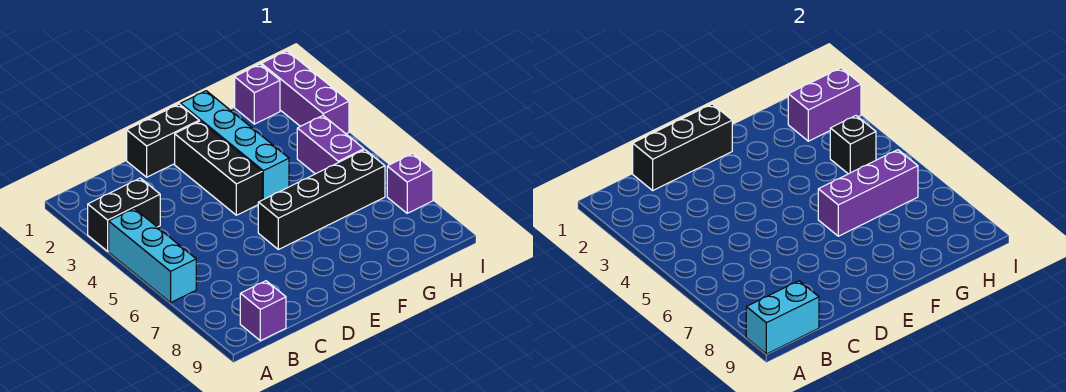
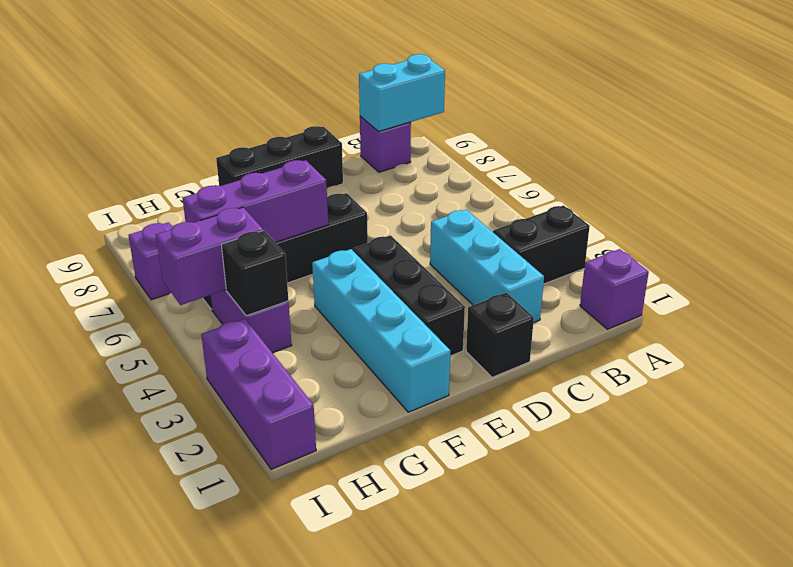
cyan brick A4:A6 level 1 -> cyan brick C2:C4 level 1
black brick C1:E1 level 2 -> black brick D9:F9 level 1
black brick D1:E1 level 1 -> black brick D1 level 1
purple brick H1 level 1 -> purple brick A1 level 1
purple brick H2:I2 level 2 -> purple brick H5:I5 level 2

